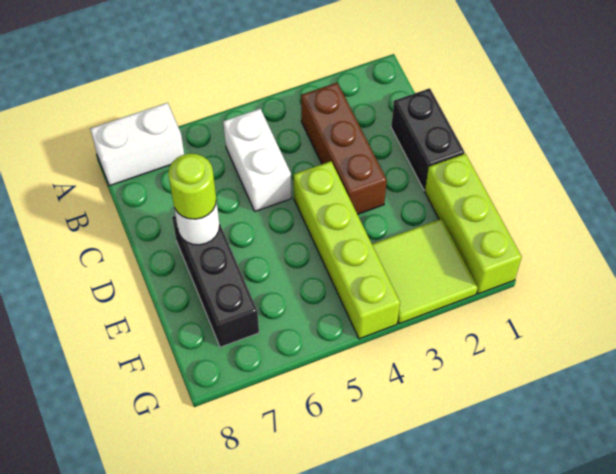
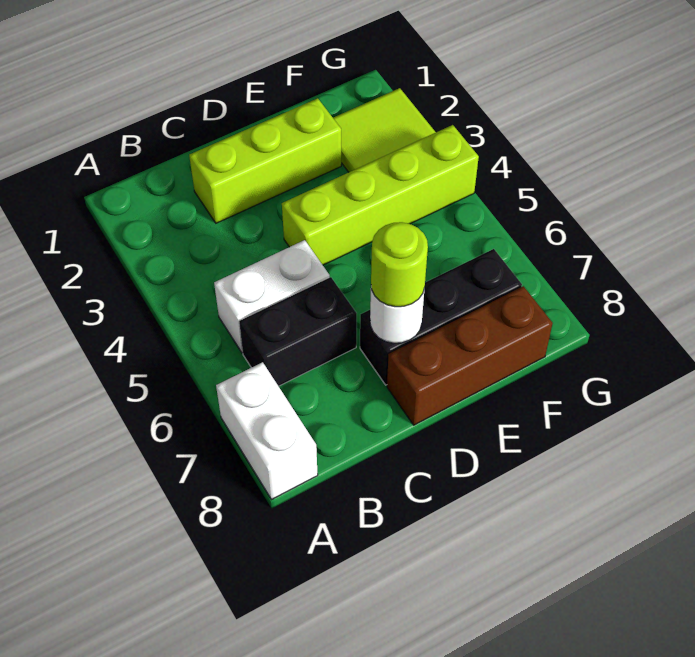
brown brick B3:D3 level 1 -> brown brick D8:F8 level 1
black brick C1:D1 level 1 -> black brick B6:C6 level 1
lime brick E1:G1 level 1 -> lime brick C2:E2 level 1

